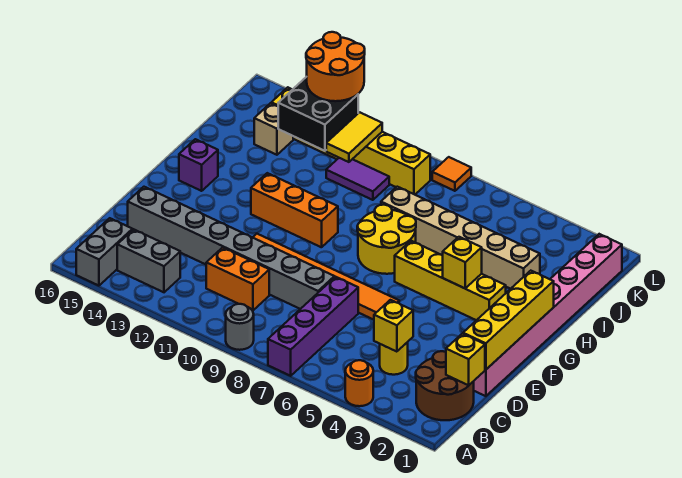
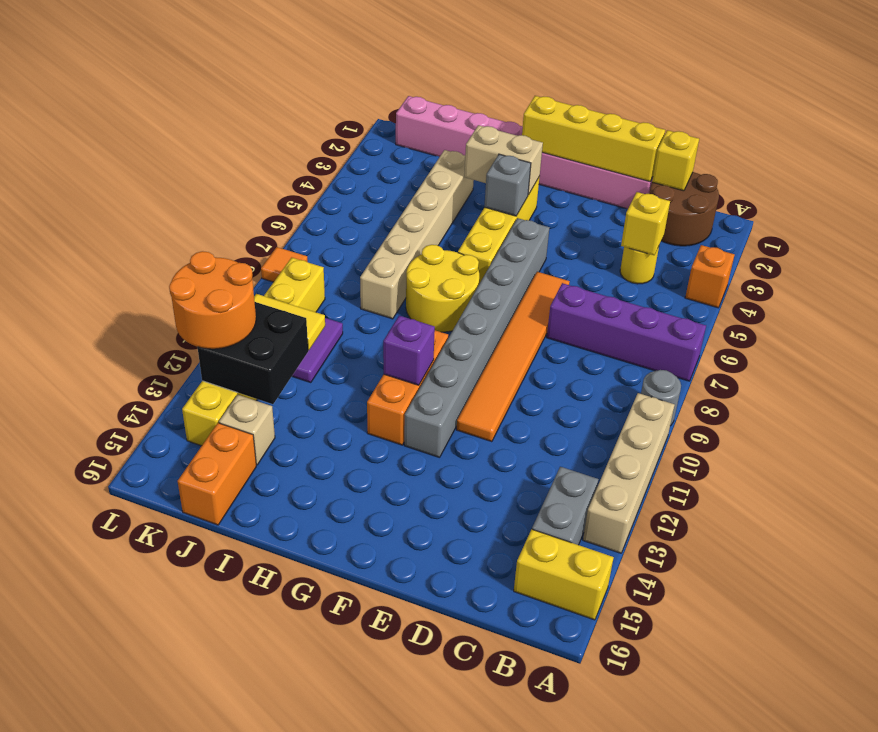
orange round brick A4 level 1 -> orange brick A4 level 1
none -> tan brick A10:A13 level 1
grey brick A15:B15 level 1 -> yellow brick A15:B15 level 1
orange brick C10:C11 level 1 -> orange brick J15:J16 level 1
grey brick D8:D15 level 1 -> grey brick F5:F12 level 1
none -> tan brick G3:H3 level 2
yellow brick G4 level 2 -> grey brick G4 level 2
purple brick G15 level 1 -> purple brick G11 level 2

